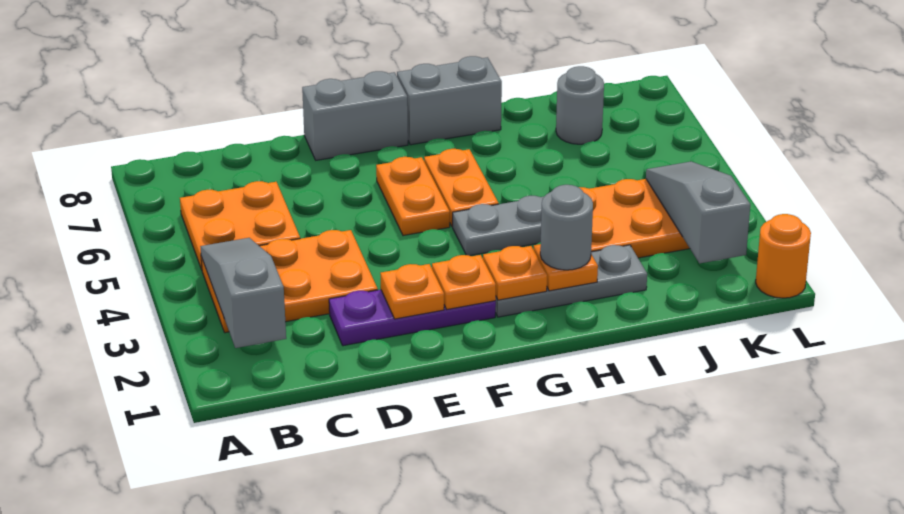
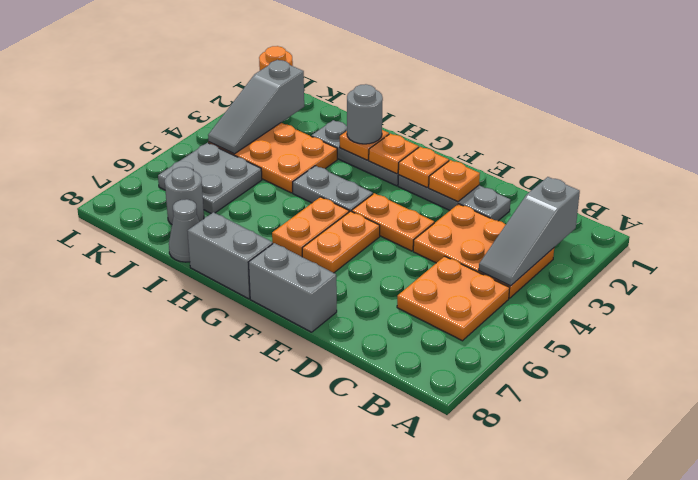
purple plate D2:F2 level 1 -> grey plate D2:F2 level 1
none -> orange plate E4:F4 level 1
none -> grey cone I8 level 1
none -> grey plate J5:K6 level 1

